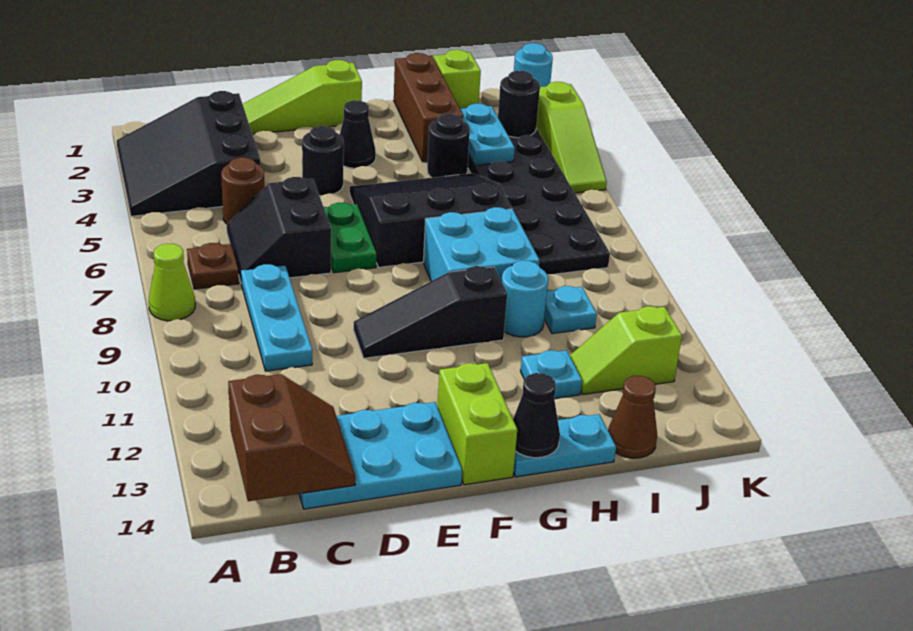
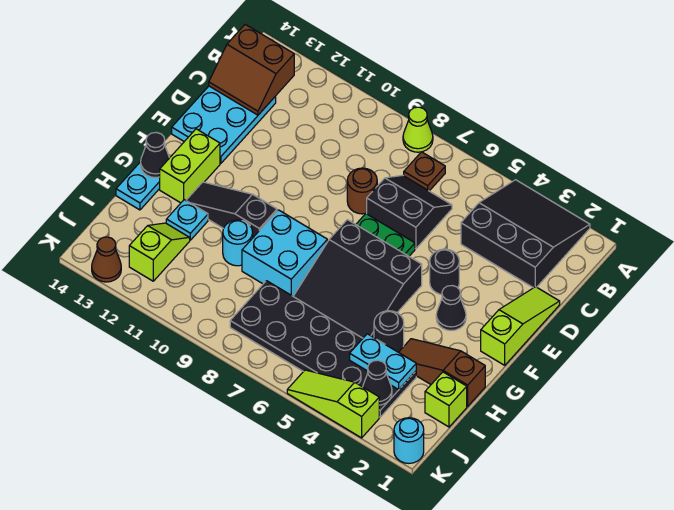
brown round brick C5 level 1 -> brown round brick D8 level 1
cyan plate C8:C10 level 1 -> none
black slope E10:G10 level 1 top G -> black slope G10:G12 level 1 top 10
black slope F5:H7 level 1 top 7 -> black slope F5:H7 level 1 top F
lime brick F13:F14 level 1 -> lime brick F13:G13 level 1
brown brick H1:H3 level 1 -> brown slope H1:H3 level 1 top 1
cyan plate I10 level 1 -> none
brown cone I14 level 1 -> brown cone K13 level 1
black round brick J3 level 2 -> black cone J3 level 2

